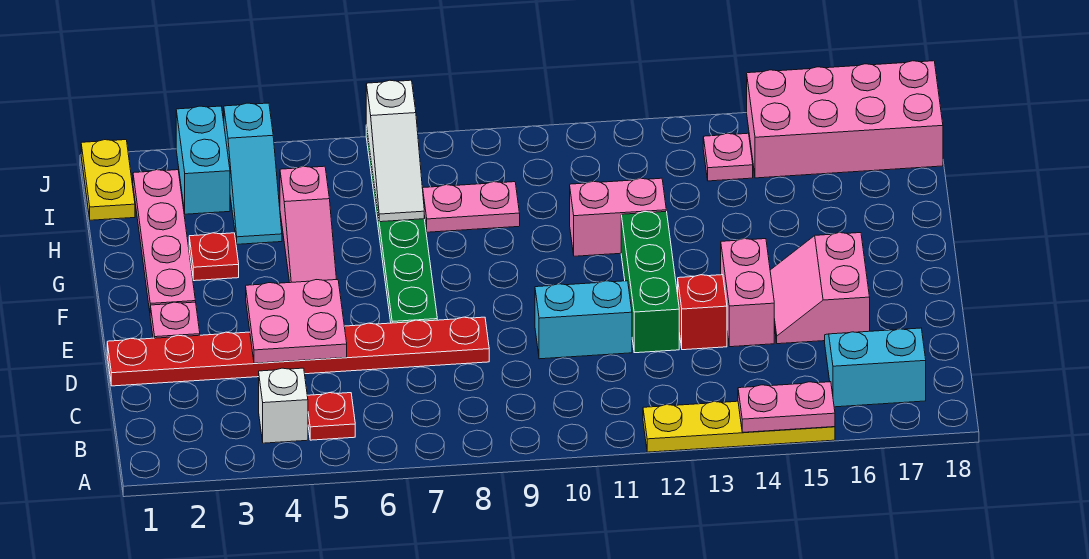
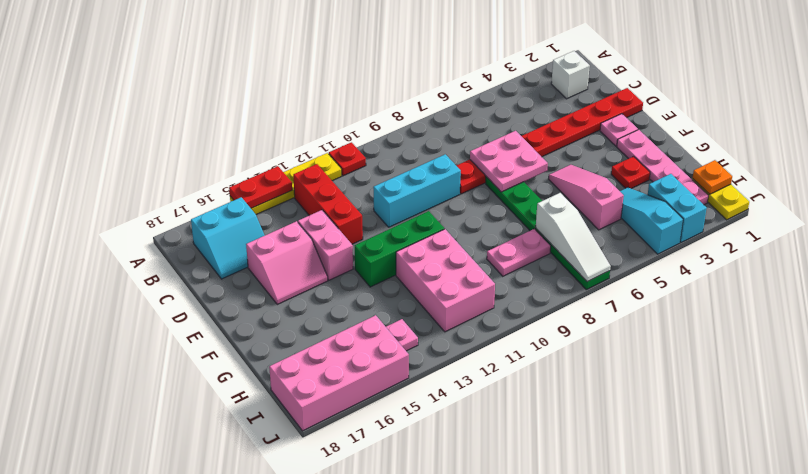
pink plate A14:A15 level 2 -> red plate A14:A15 level 2
white brick B4 level 1 -> white brick B2 level 1
red plate B5 level 1 -> red plate A11 level 1
pink plate D4:E5 level 2 -> pink plate D6:E7 level 2
cyan brick D10:D11 level 1 -> cyan brick D9:D11 level 1
green brick D12:F12 level 1 -> green brick F11:F13 level 1
red brick D13 level 1 -> red brick B13:D13 level 1
pink slope D15:E16 level 1 top 16 -> pink slope D15:E16 level 1 top D
pink brick G11:G12 level 1 -> pink brick G11:I12 level 1
white slope H7:J7 level 2 top J -> white slope H7:J7 level 2 top H
none -> orange plate I1 level 2

